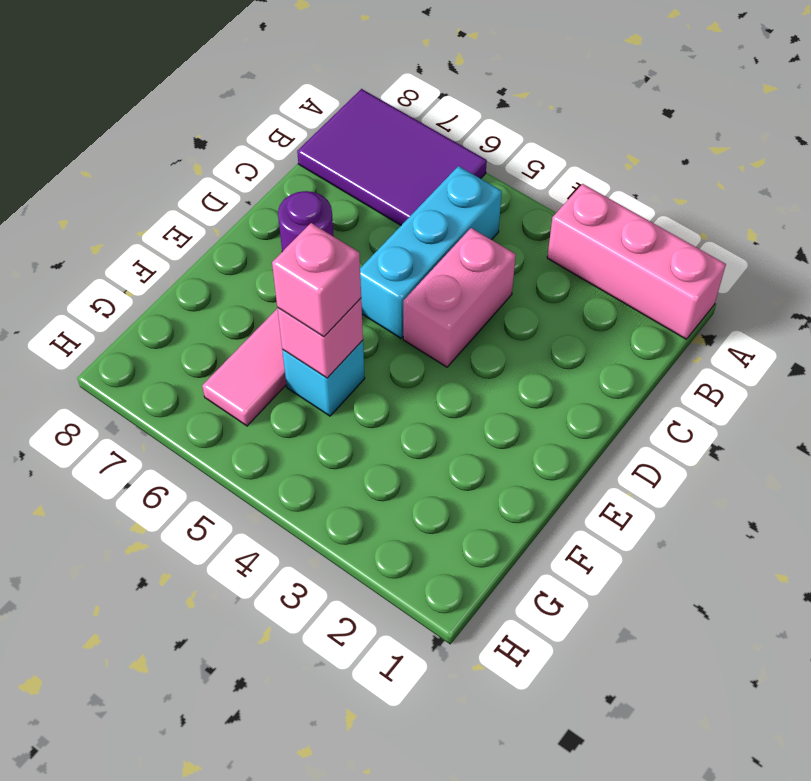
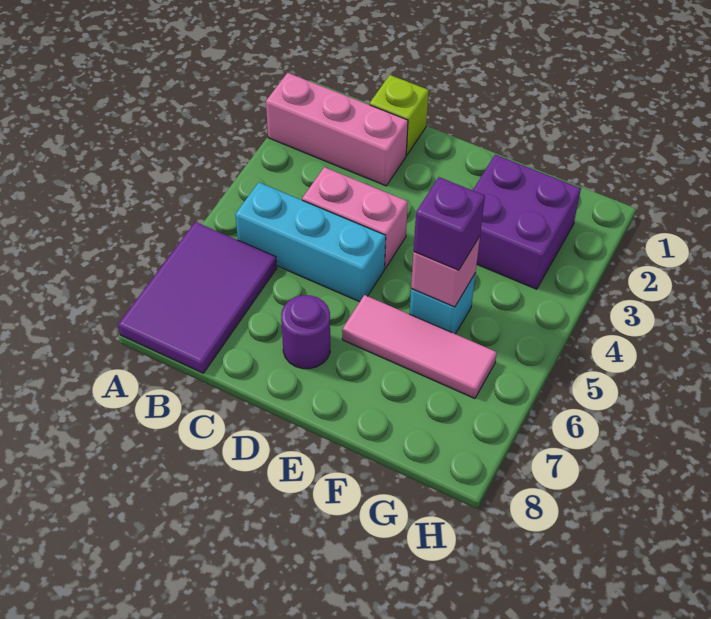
pink brick A1:A3 level 1 -> pink brick A2:C2 level 1
none -> lime brick C1 level 1
none -> purple brick F2:G3 level 1
pink brick F5 level 3 -> purple brick F5 level 3

